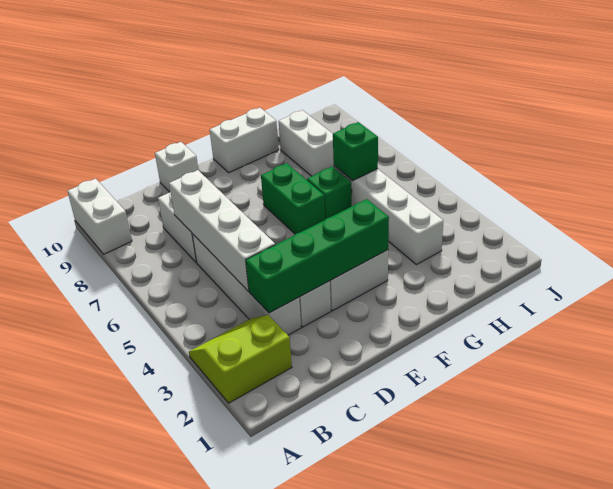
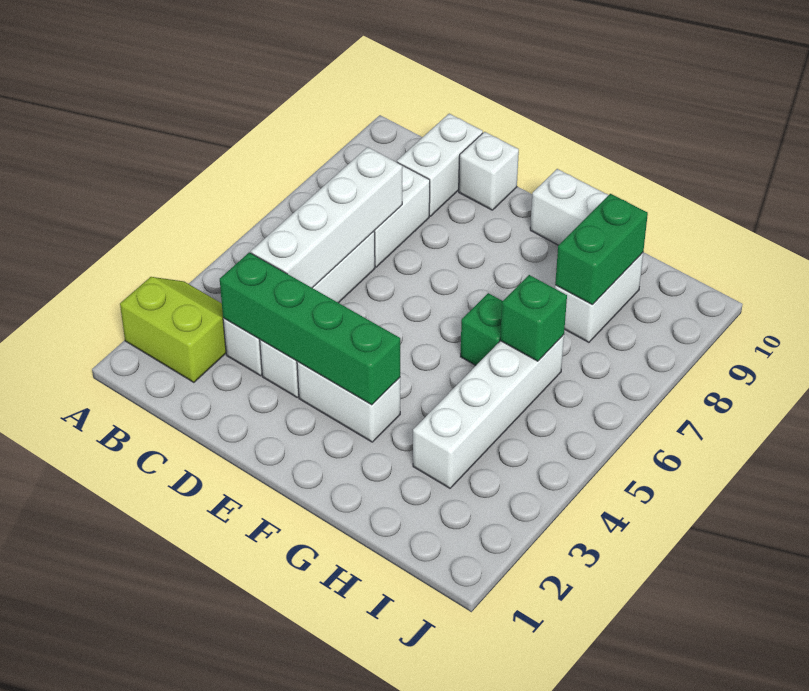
white brick A9:A10 level 1 -> white brick C9:C10 level 1
green brick F6:F7 level 1 -> green brick H8:H9 level 2

